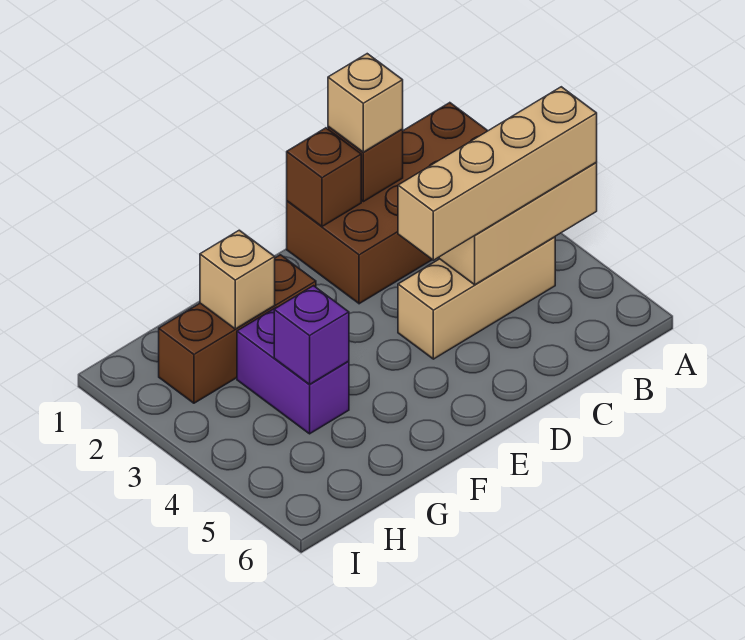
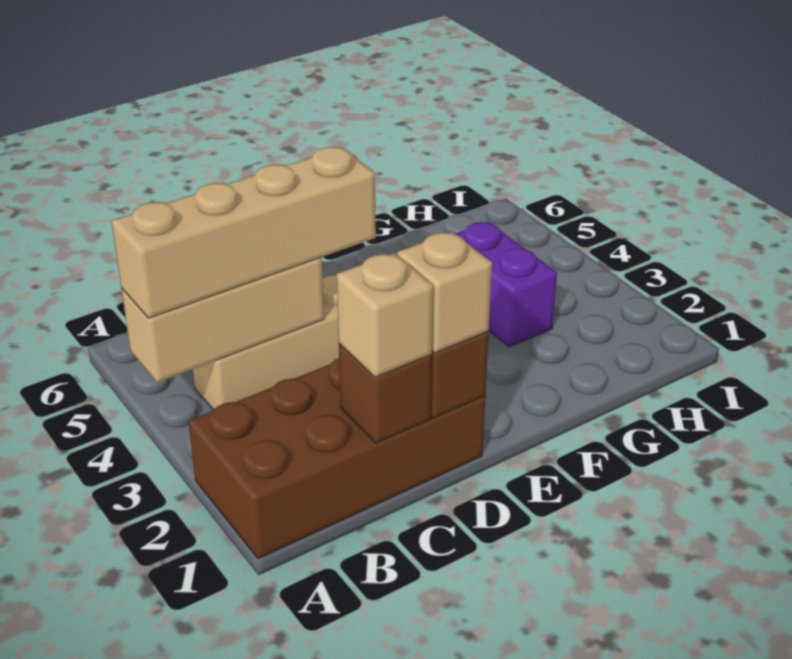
brown brick F2:H2 level 1 -> none
tan brick G2 level 2 -> tan brick D1 level 3
purple brick G4 level 2 -> none

